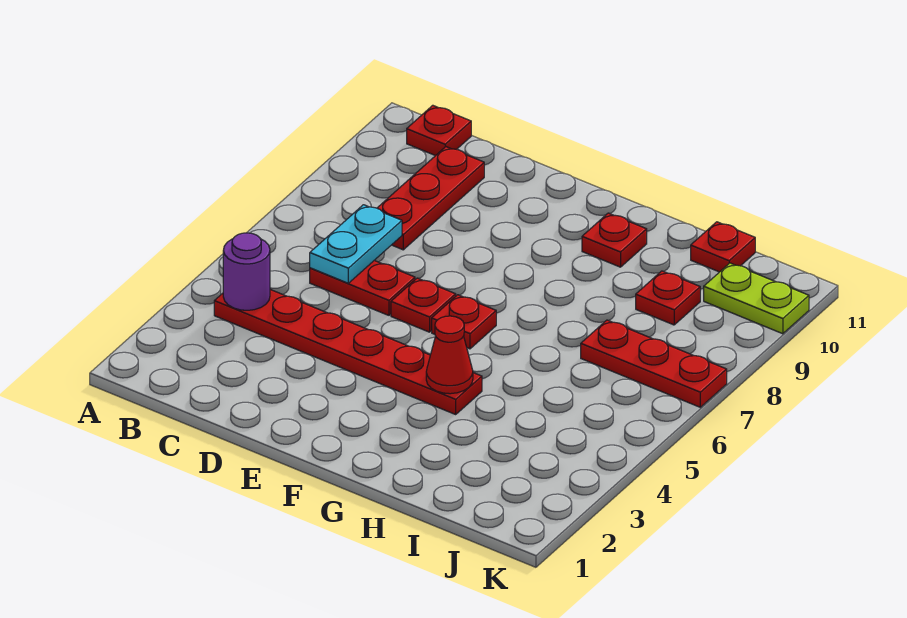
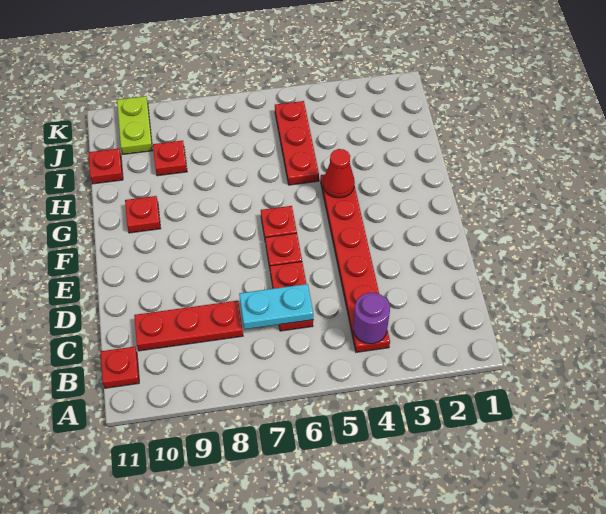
red plate I7:K7 level 1 -> red plate H5:J5 level 1

